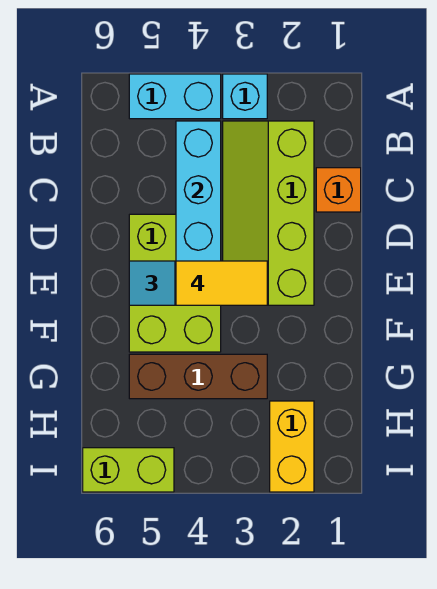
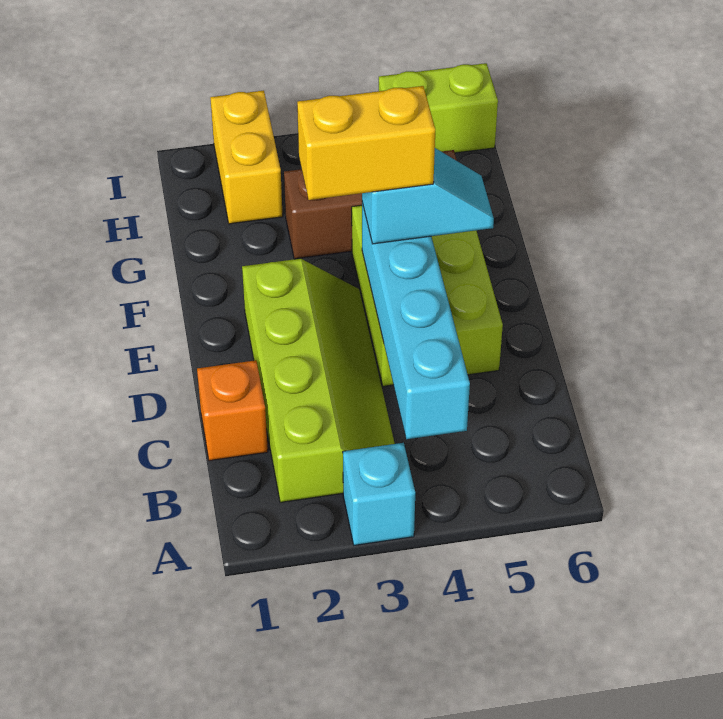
cyan brick A4:A5 level 1 -> none
yellow tile E3:E4 level 4 -> yellow brick E3:E4 level 4

